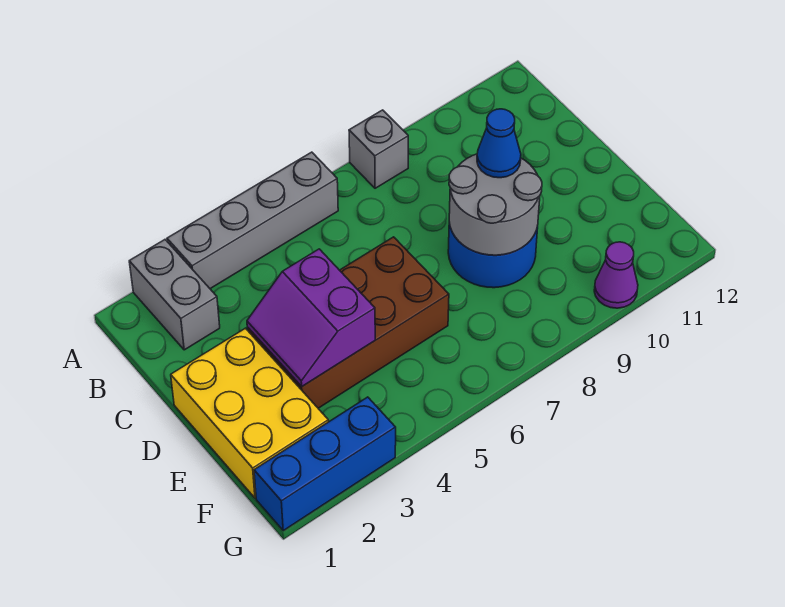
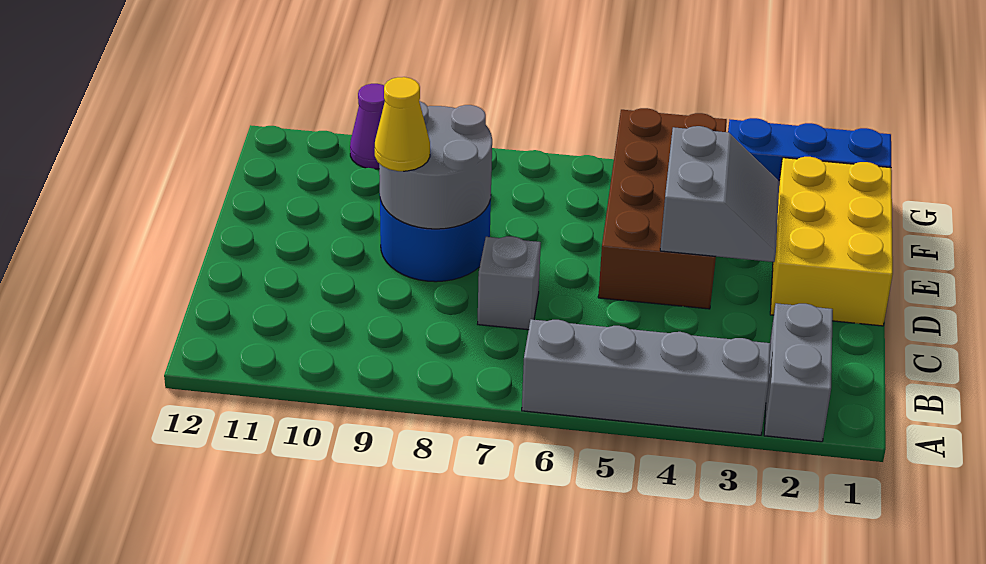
grey brick A8 level 1 -> grey brick C7 level 1
brown brick D3:E6 level 1 -> brown brick D4:G5 level 1
purple slope D3:E4 level 2 top 4 -> grey slope D3:E4 level 2 top 4
blue cone D9 level 3 -> yellow cone D9 level 3

